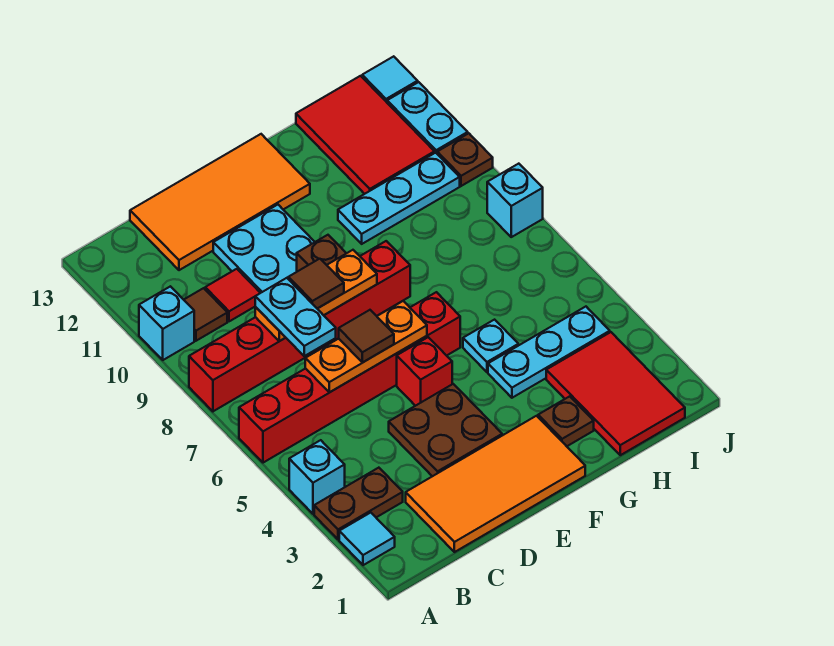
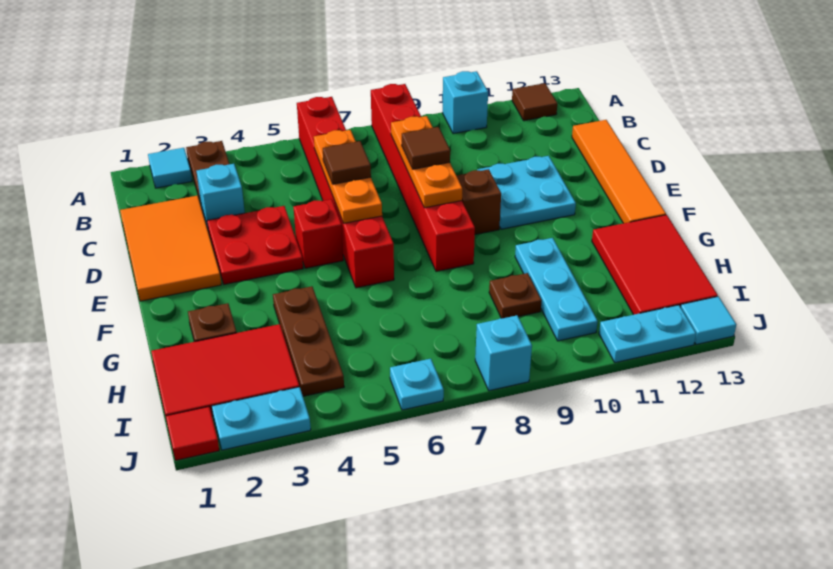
cyan brick A4 level 1 -> cyan brick C3 level 1
brown tile B10 level 1 -> brown tile A12 level 1
orange tile C1:F2 level 1 -> orange tile C1:E2 level 1
cyan plate C7:C8 level 3 -> cyan plate J2:J3 level 1
red tile C10 level 1 -> red tile J1 level 1
orange tile C12:F13 level 1 -> orange tile C13:F13 level 1
brown plate D3:E4 level 1 -> red plate D3:E4 level 1
cyan plate G4:I4 level 1 -> brown plate G4:I4 level 1
cyan plate G5 level 1 -> cyan plate J6 level 1
red tile H11:I13 level 1 -> red tile G12:I13 level 1
brown plate J10 level 1 -> brown plate H9 level 1

